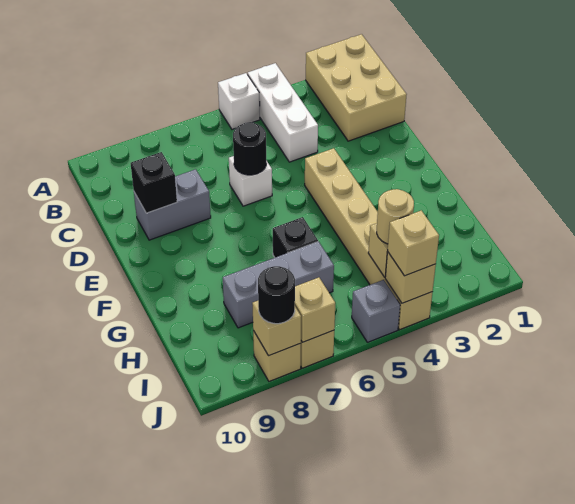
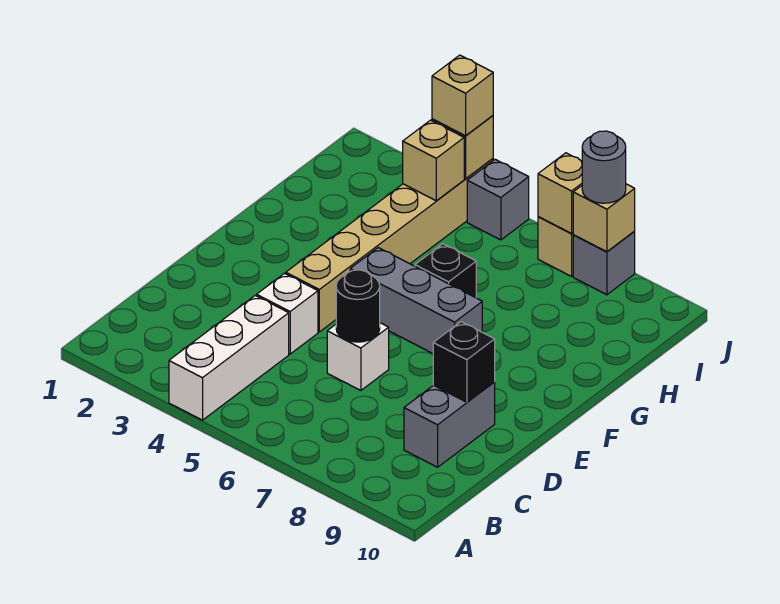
tan brick A1:C2 level 1 -> none
white brick A5 level 1 -> white brick D4 level 1
grey brick D8:D9 level 1 -> grey brick C9:D9 level 1
grey brick H6:H8 level 1 -> grey brick F5:F7 level 1
tan round brick I4 level 3 -> none
tan brick J8 level 1 -> grey brick J8 level 1
black round brick J8 level 3 -> grey round brick J8 level 3

